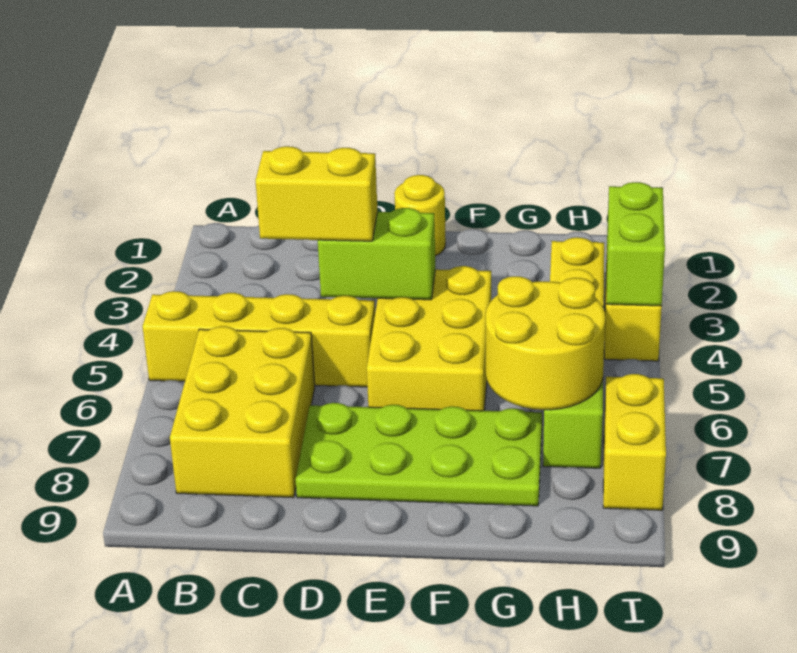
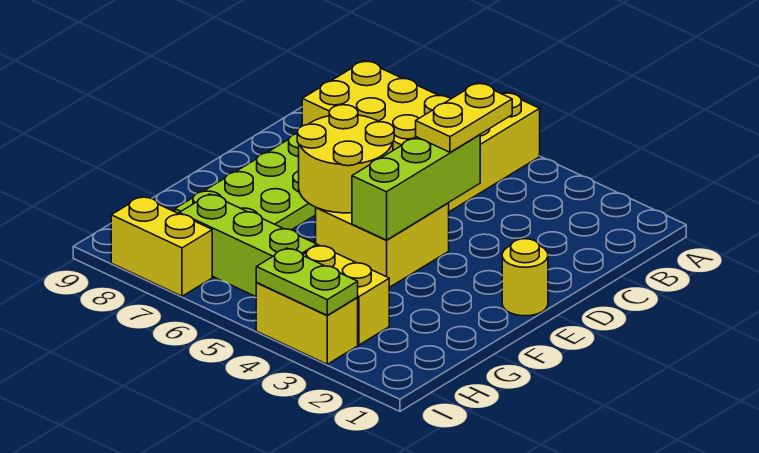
yellow brick C4:D4 level 3 -> yellow plate C4:D4 level 3
lime brick D4:E4 level 2 -> lime brick D4:F4 level 2
yellow brick E4:F6 level 1 -> yellow brick E4:F5 level 1
yellow round brick G6:H7 level 2 -> yellow round brick E5:F6 level 2
lime brick I3:I4 level 2 -> lime plate I3:I4 level 2

